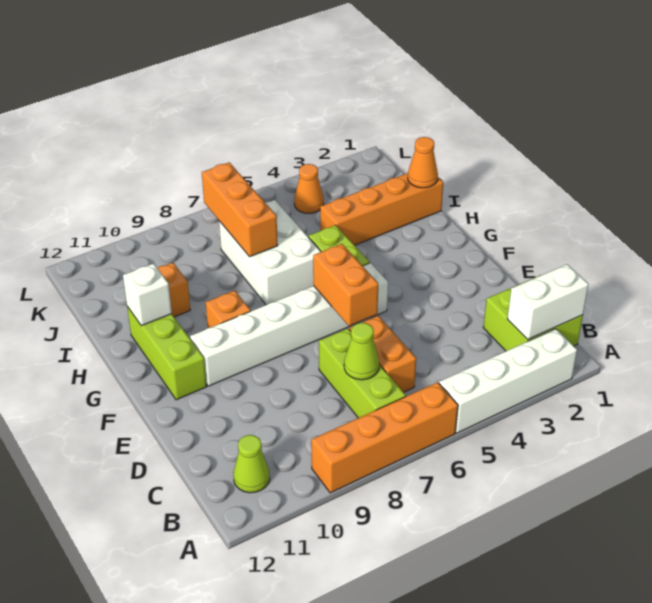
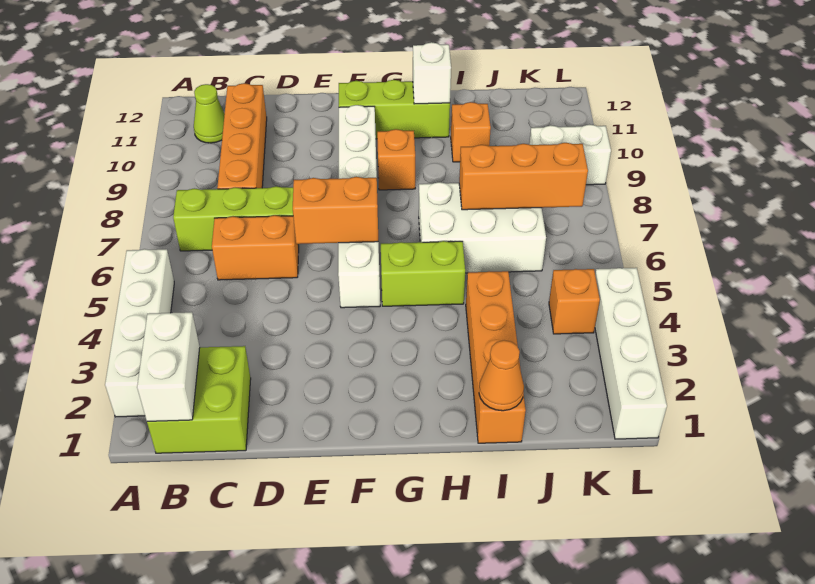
orange brick A6:A9 level 1 -> orange brick C8:C11 level 1
lime cone C7 level 2 -> none
orange cone K4 level 1 -> orange brick K4 level 1
none -> white brick K9:L9 level 1
none -> white brick L1:L4 level 1

